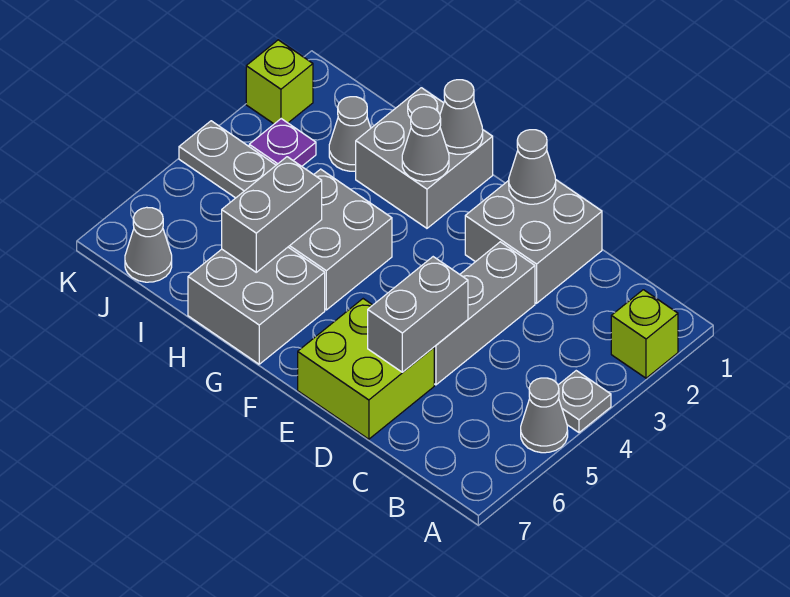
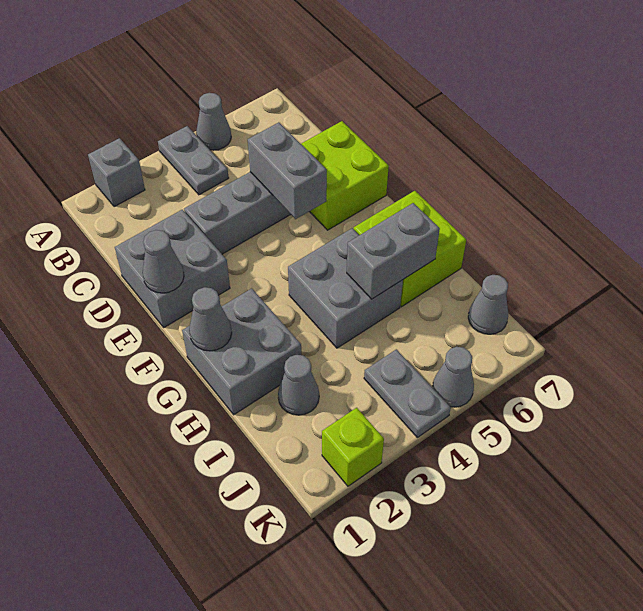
lime brick A2 level 1 -> grey brick A2 level 1
grey plate A4 level 1 -> grey plate A4:B4 level 1
grey brick D5:D6 level 2 -> grey brick D5:E5 level 2
grey cone G2 level 2 -> grey cone K5 level 1
grey brick G6:H7 level 1 -> lime brick G6:H7 level 1
purple plate J3 level 1 -> none

